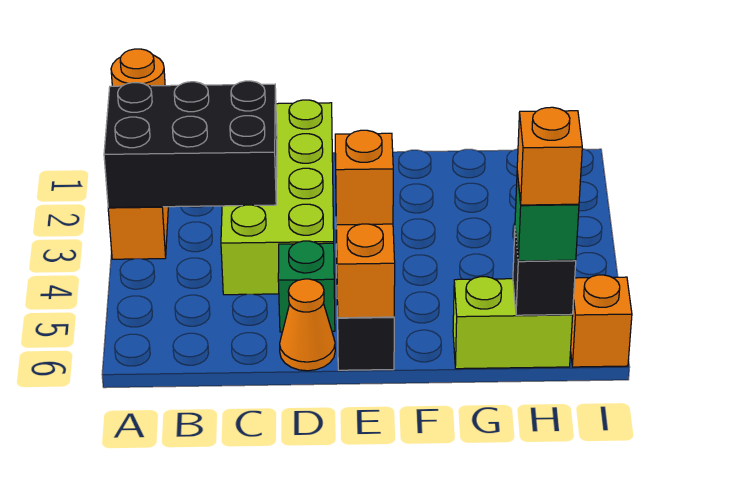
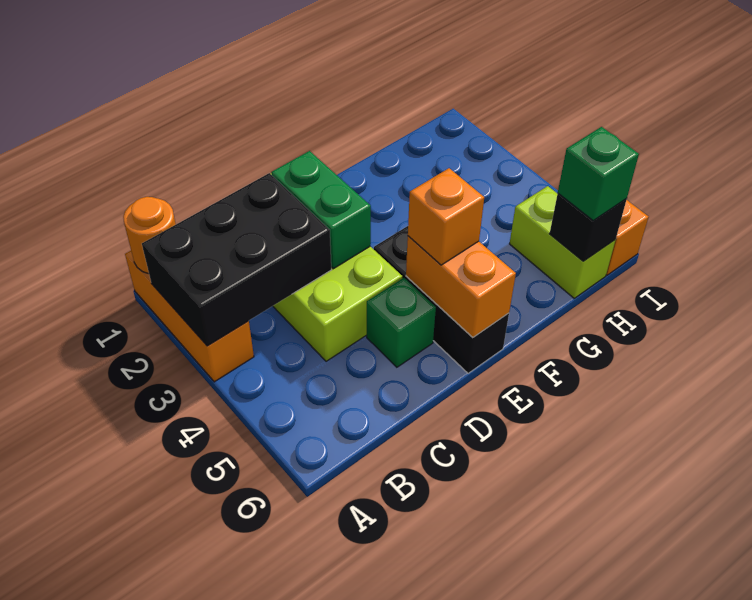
none -> green brick D2:D3 level 2
orange cone D6 level 1 -> none
lime brick G6:H6 level 1 -> lime brick H5:H6 level 1
orange brick H6 level 4 -> none

